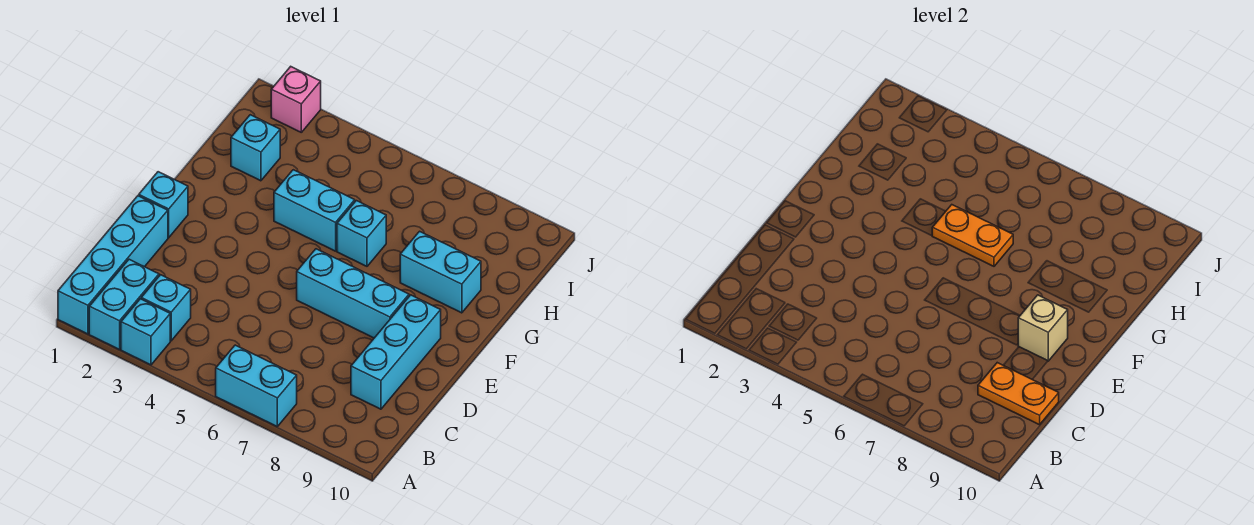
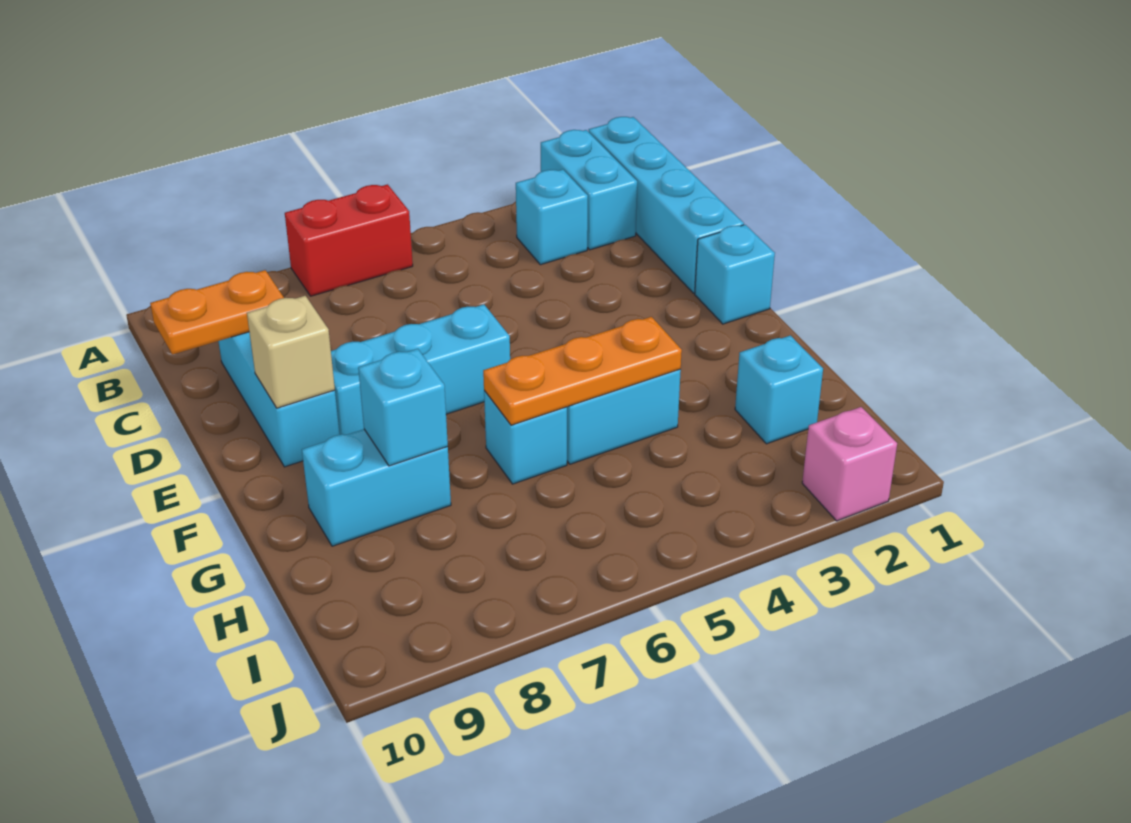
cyan brick A3 level 1 -> cyan brick G8 level 2
cyan brick A6:A7 level 1 -> red brick A6:A7 level 1
orange plate G5:G6 level 2 -> orange plate G4:G6 level 2

